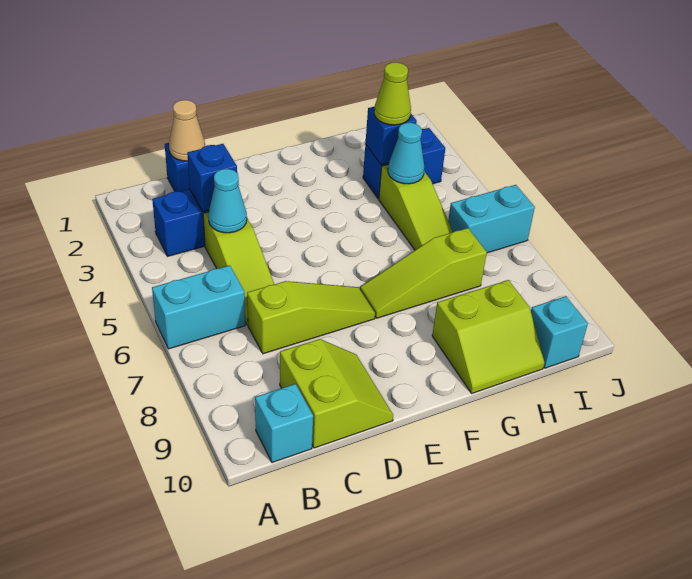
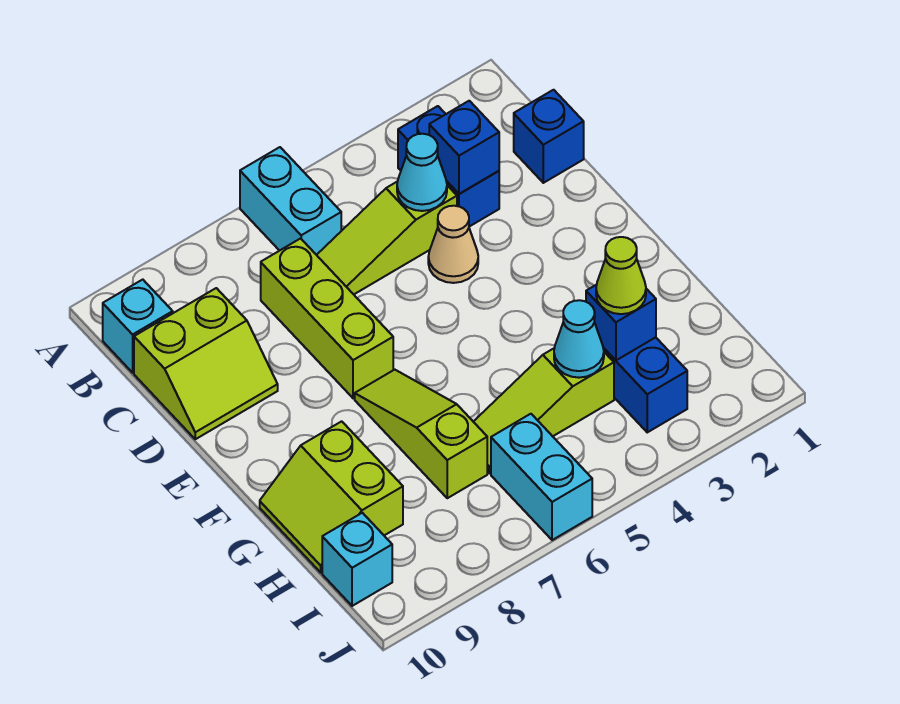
tan cone C1 level 2 -> tan cone D4 level 1
lime slope C7:E7 level 1 top C -> lime brick C7:E7 level 1

